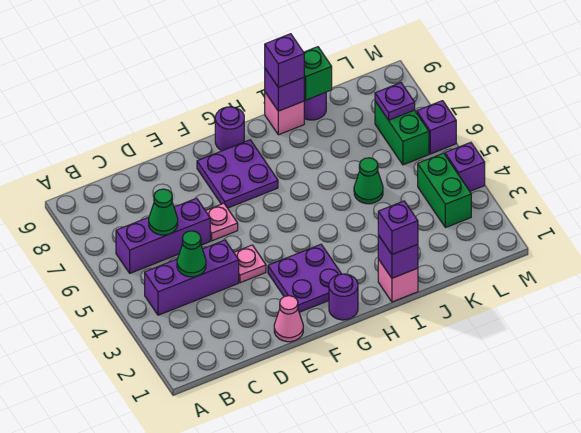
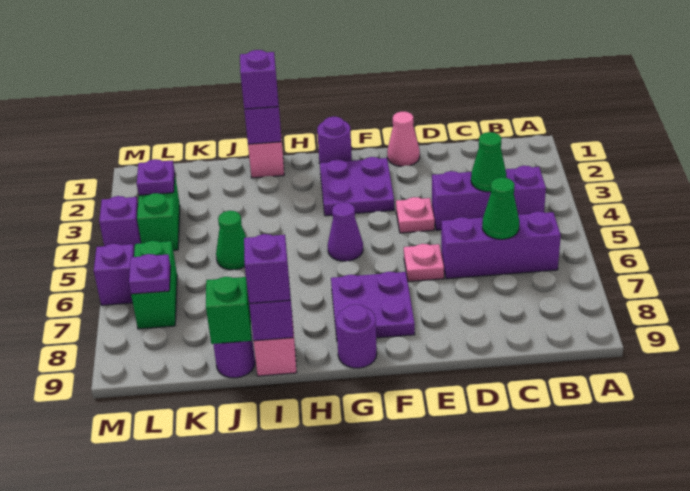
none -> purple cone G5 level 1
none -> purple plate L3 level 2

